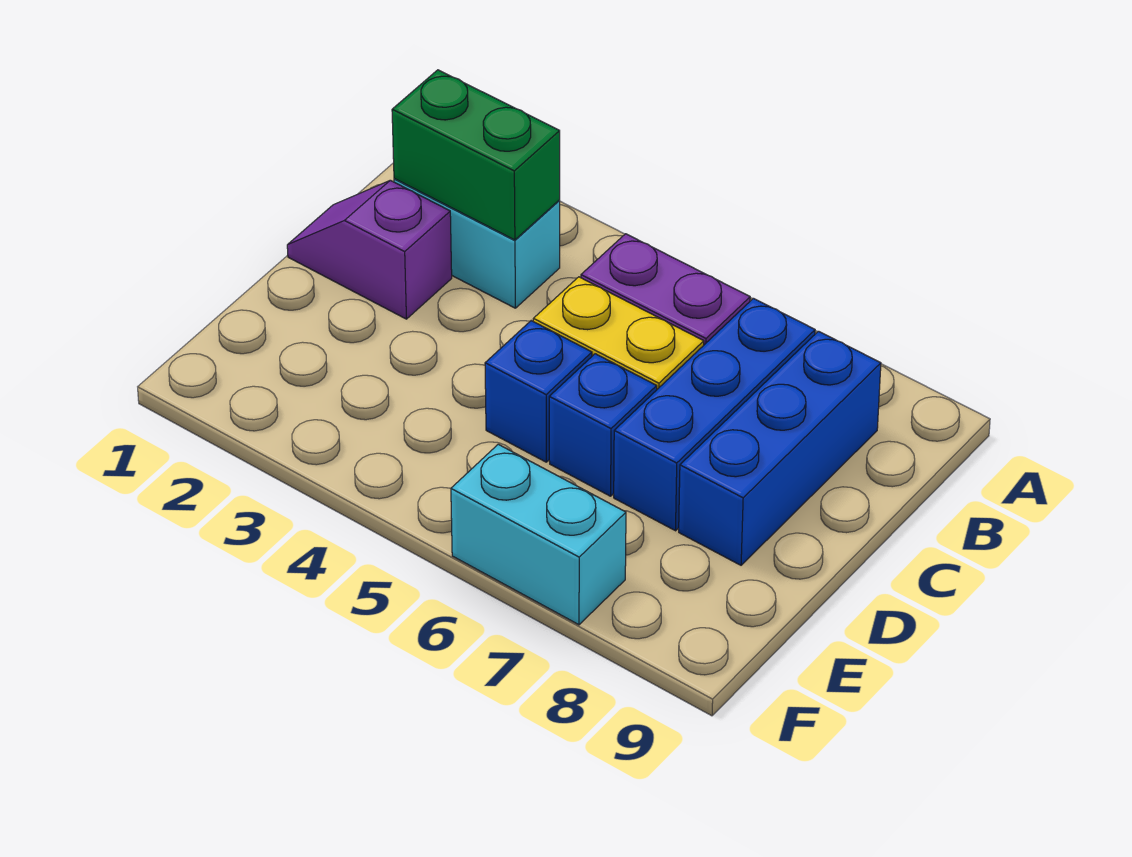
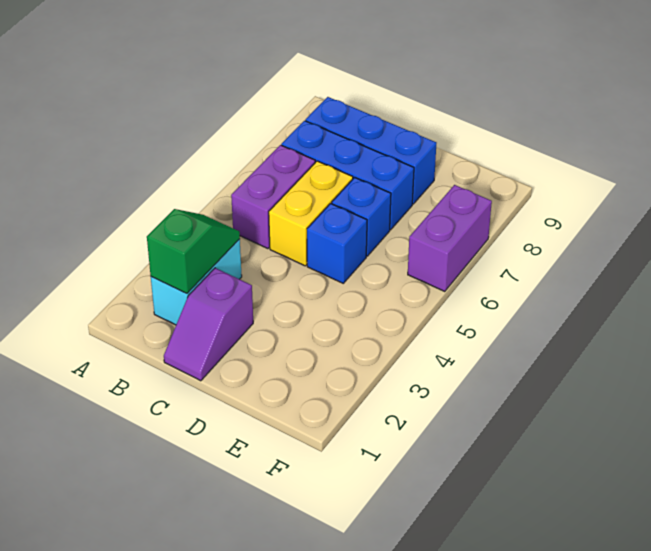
green brick B2:B3 level 2 -> green slope B2:B3 level 2 top 2
cyan brick F6:F7 level 1 -> purple brick F6:F7 level 1

